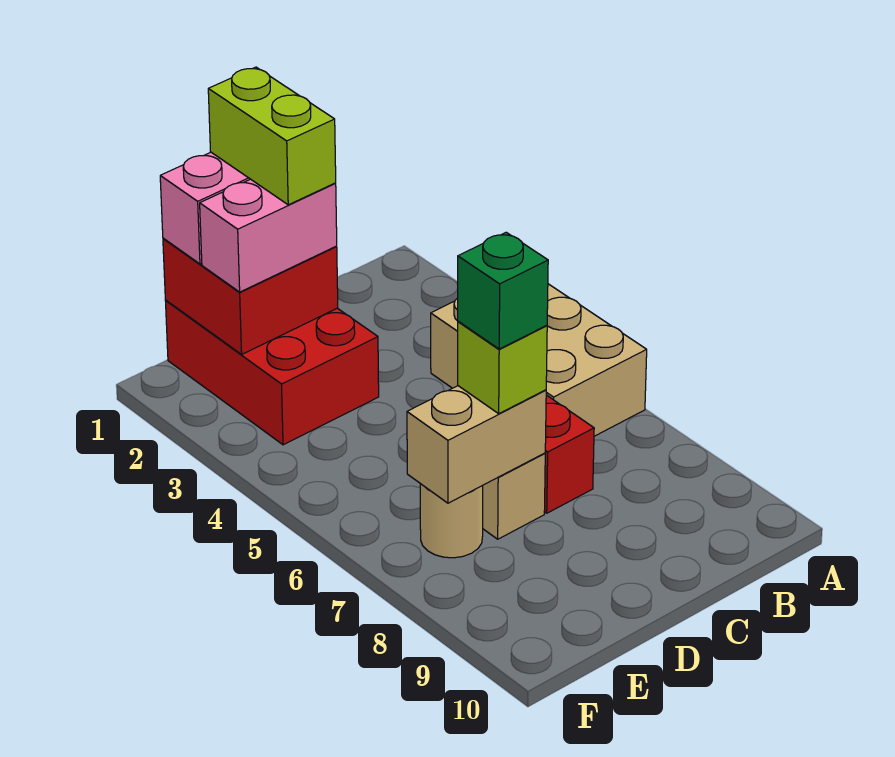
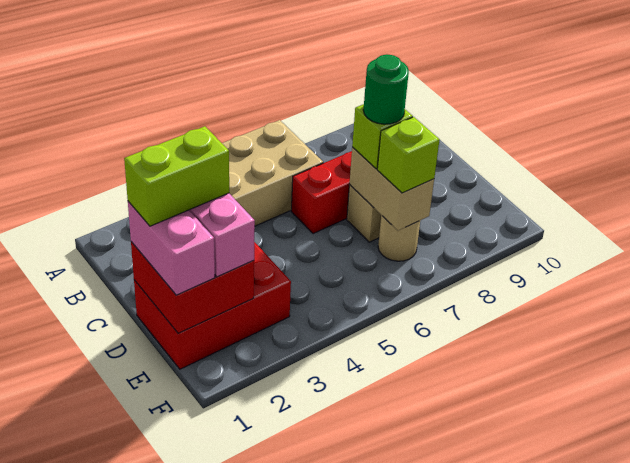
green brick D7 level 4 -> green round brick D7 level 4
none -> lime brick E7 level 3

